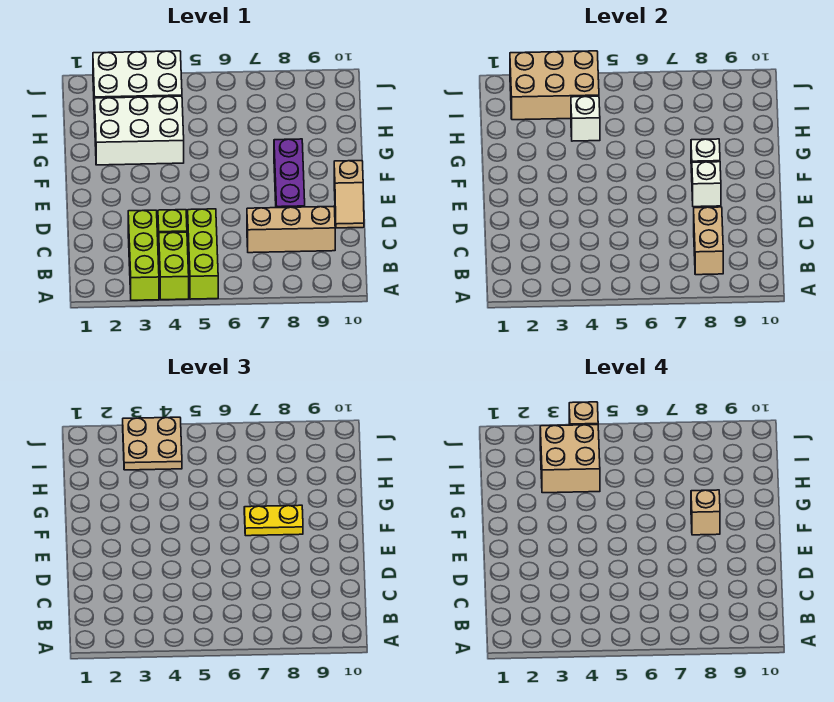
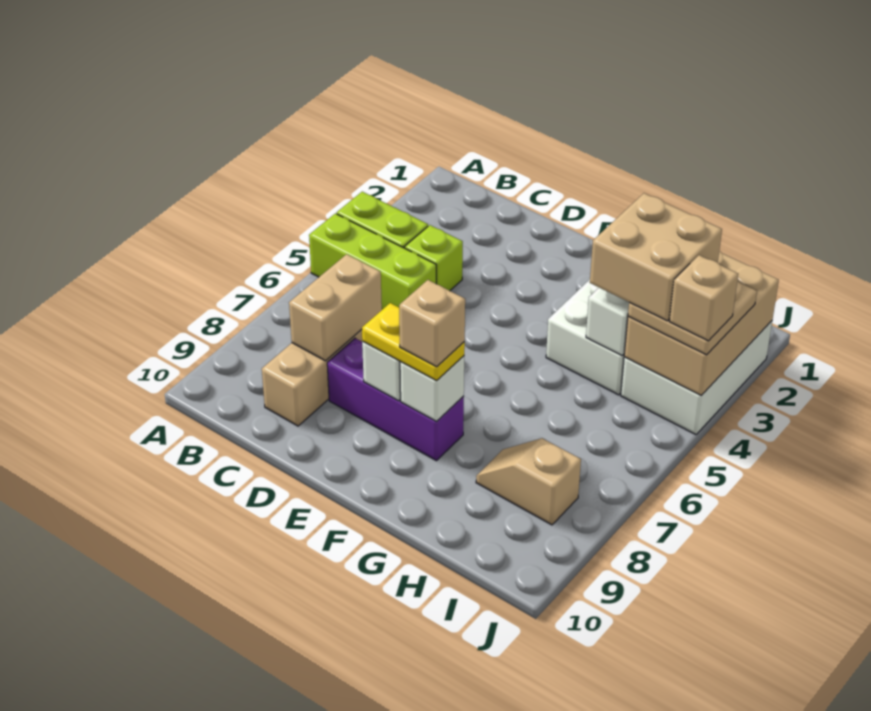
lime brick A3:C3 level 1 -> none
tan brick B8:C8 level 2 -> tan brick C7:C8 level 2
tan slope D10:E10 level 1 top E -> tan slope H8:I8 level 1 top I
yellow plate F7:F8 level 3 -> yellow plate E8:F8 level 3

